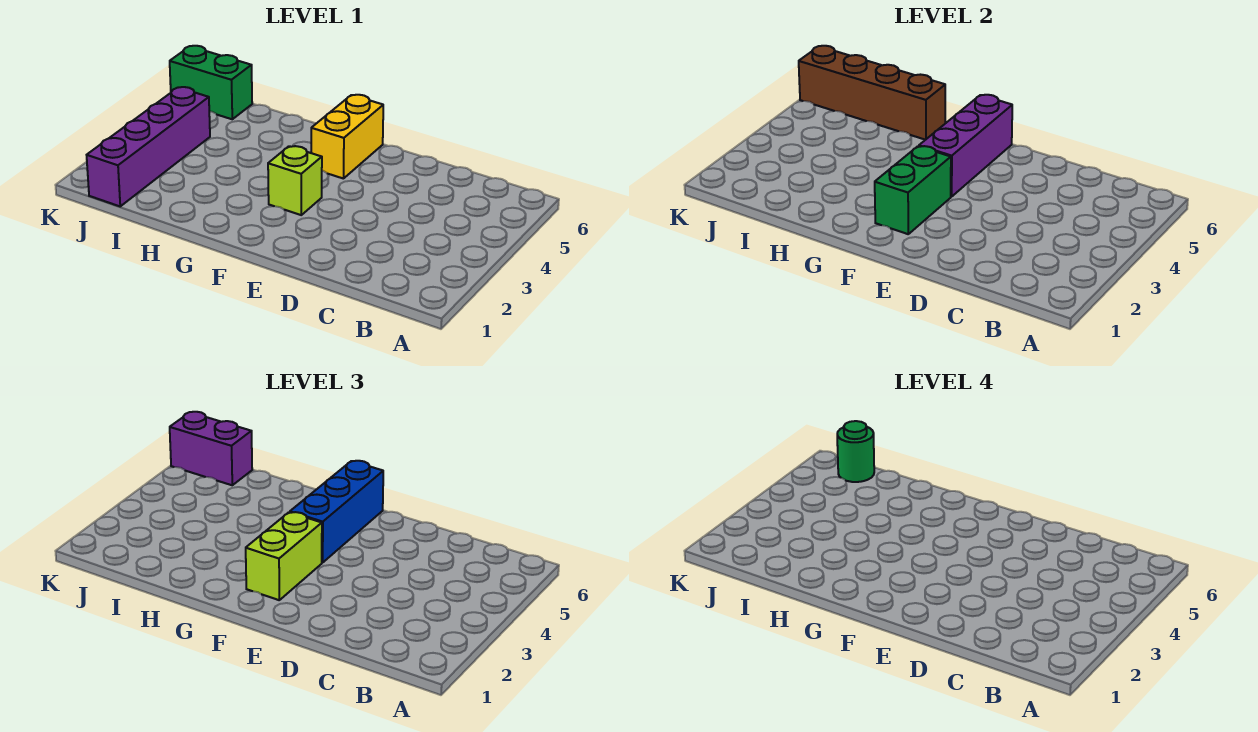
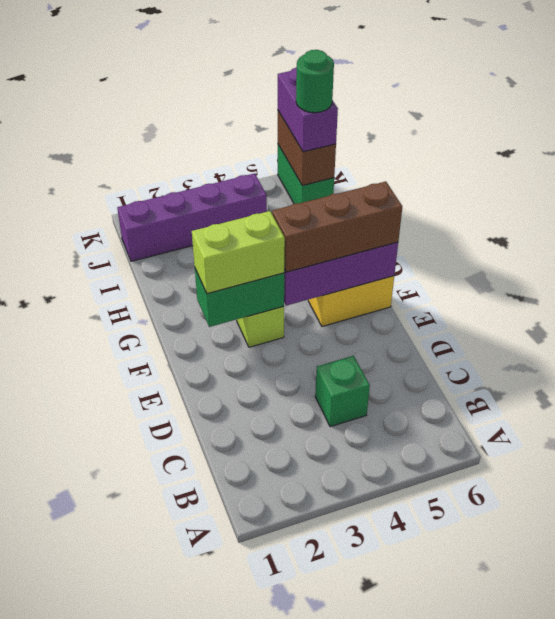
none -> green brick C4 level 1
blue brick F4:F6 level 3 -> brown brick F4:F6 level 3
brown brick H6:K6 level 2 -> brown brick J6:K6 level 2

